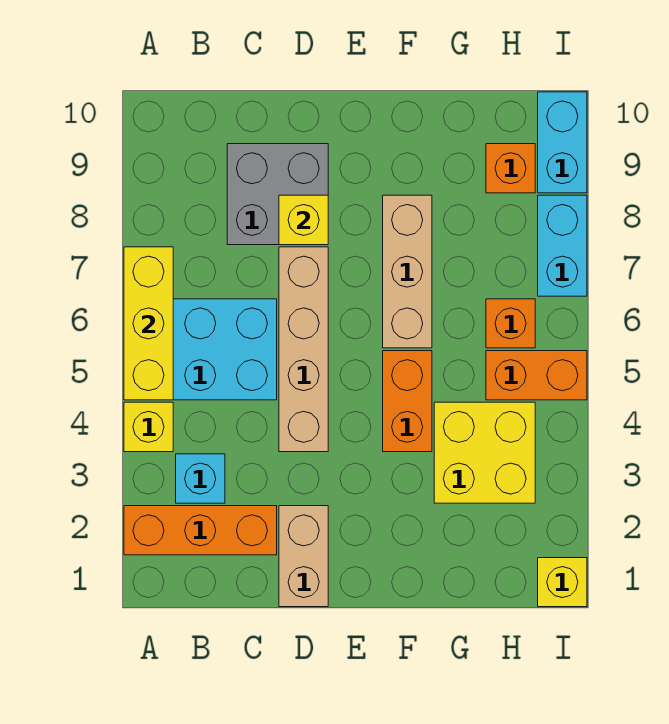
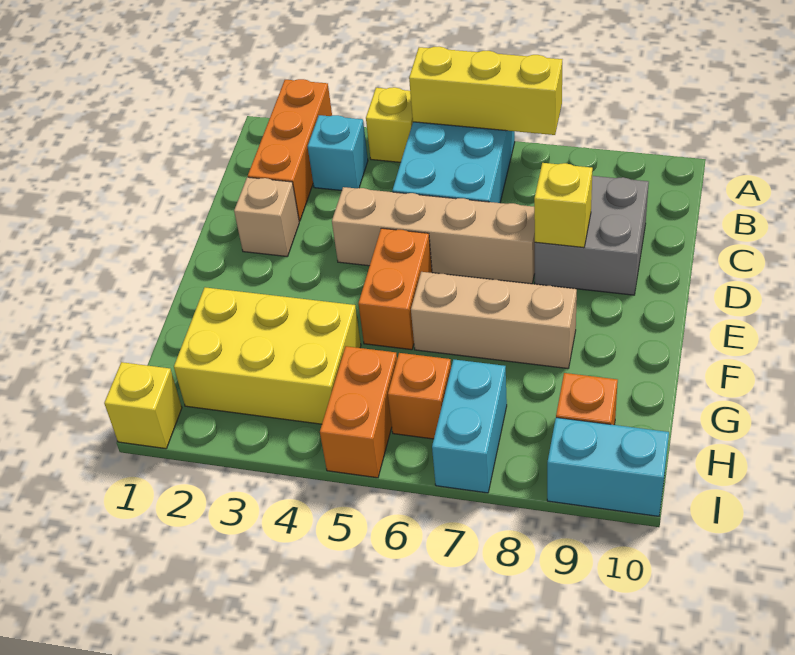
tan brick D1:D2 level 1 -> tan brick D2 level 1
orange brick F4:F5 level 1 -> orange brick E5:F5 level 1
yellow brick G3:H4 level 1 -> yellow brick G2:H4 level 1
cyan brick I7:I8 level 1 -> cyan brick H7:I7 level 1

